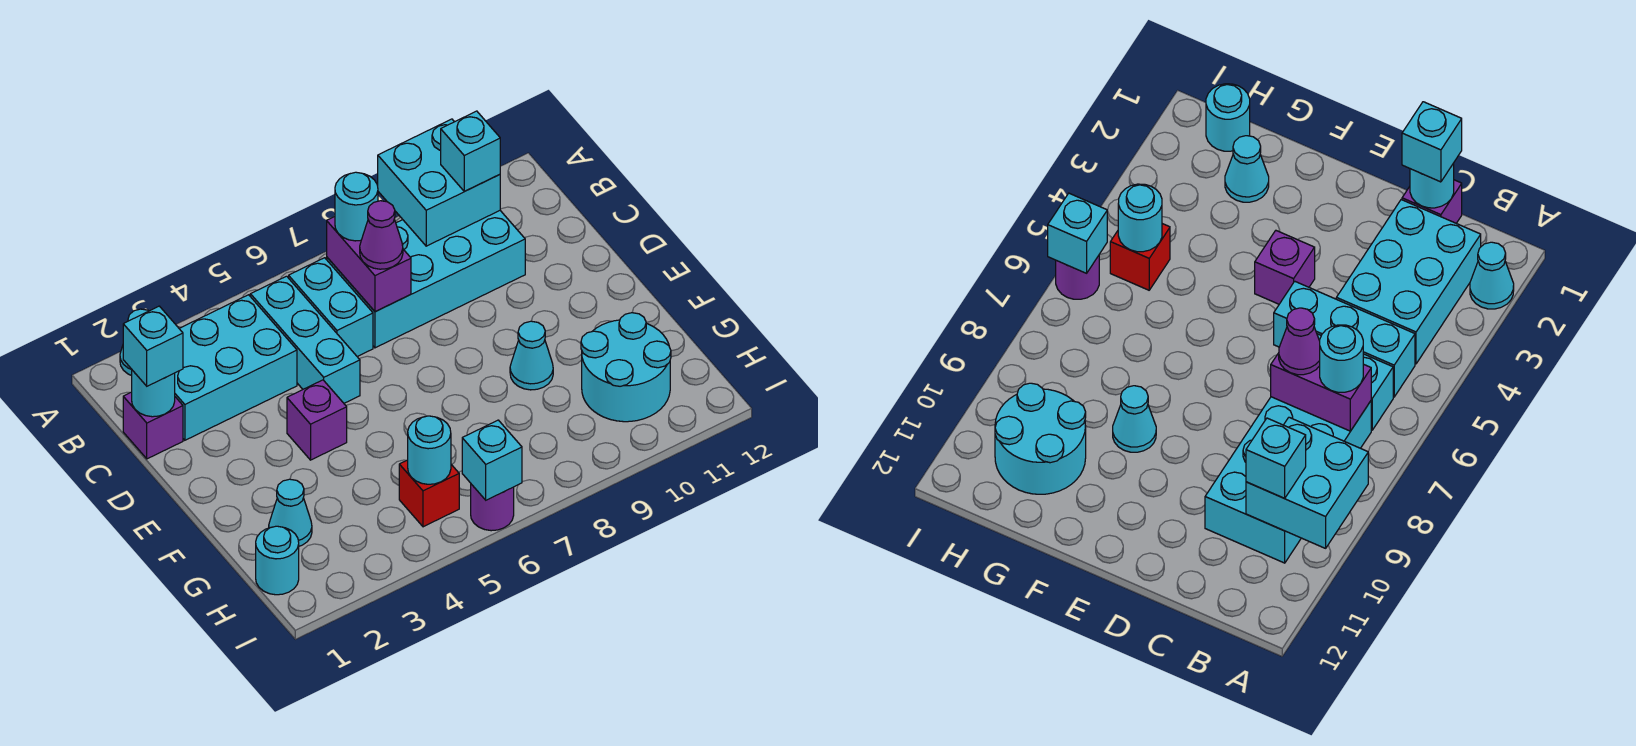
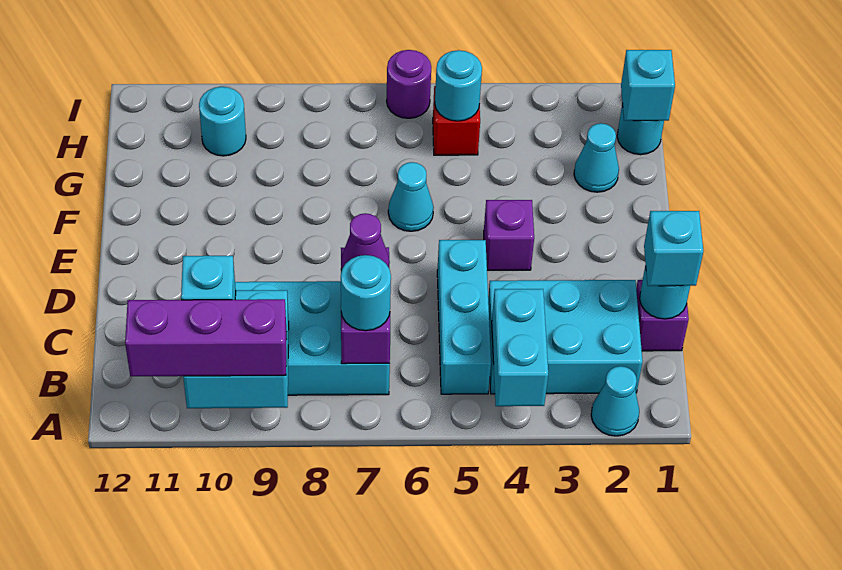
none -> purple brick A9:A11 level 3
cyan brick B6:C6 level 1 -> cyan brick A4:B4 level 2
cyan cone F9 level 1 -> cyan cone F6 level 1
cyan round brick G10:H11 level 1 -> cyan round brick H10 level 1
cyan brick I6 level 2 -> cyan brick H1 level 2

